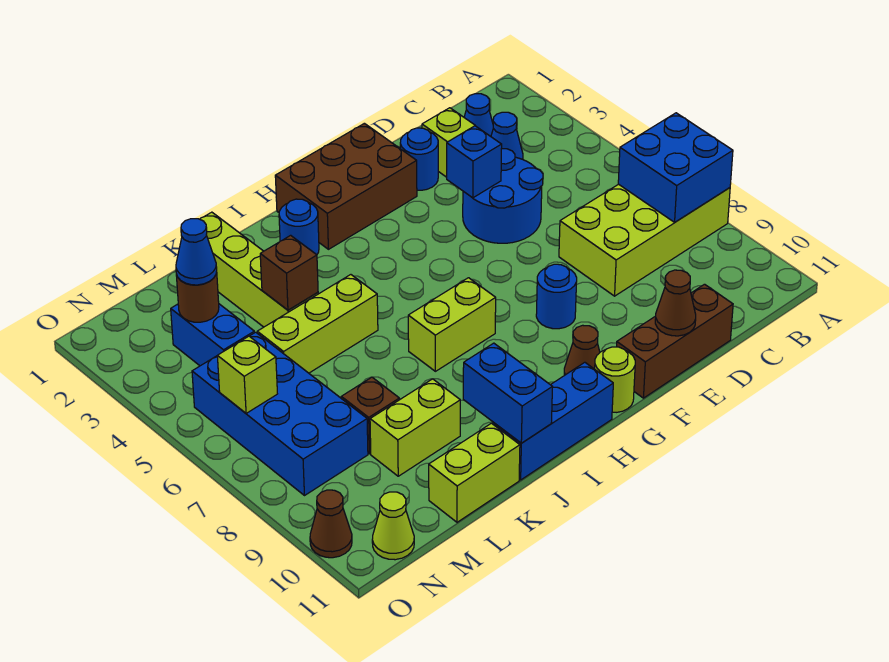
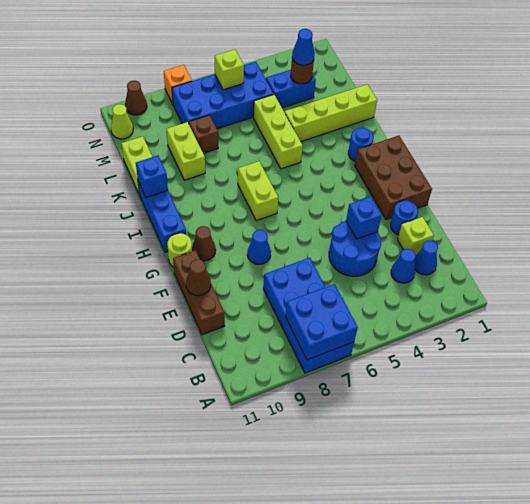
lime brick A7:D8 level 1 -> blue brick A7:D8 level 1
blue round brick F8 level 1 -> blue cone F8 level 1
blue brick J10:J11 level 2 -> blue brick J11 level 2
brown brick K4 level 2 -> none
none -> orange brick O8 level 1

